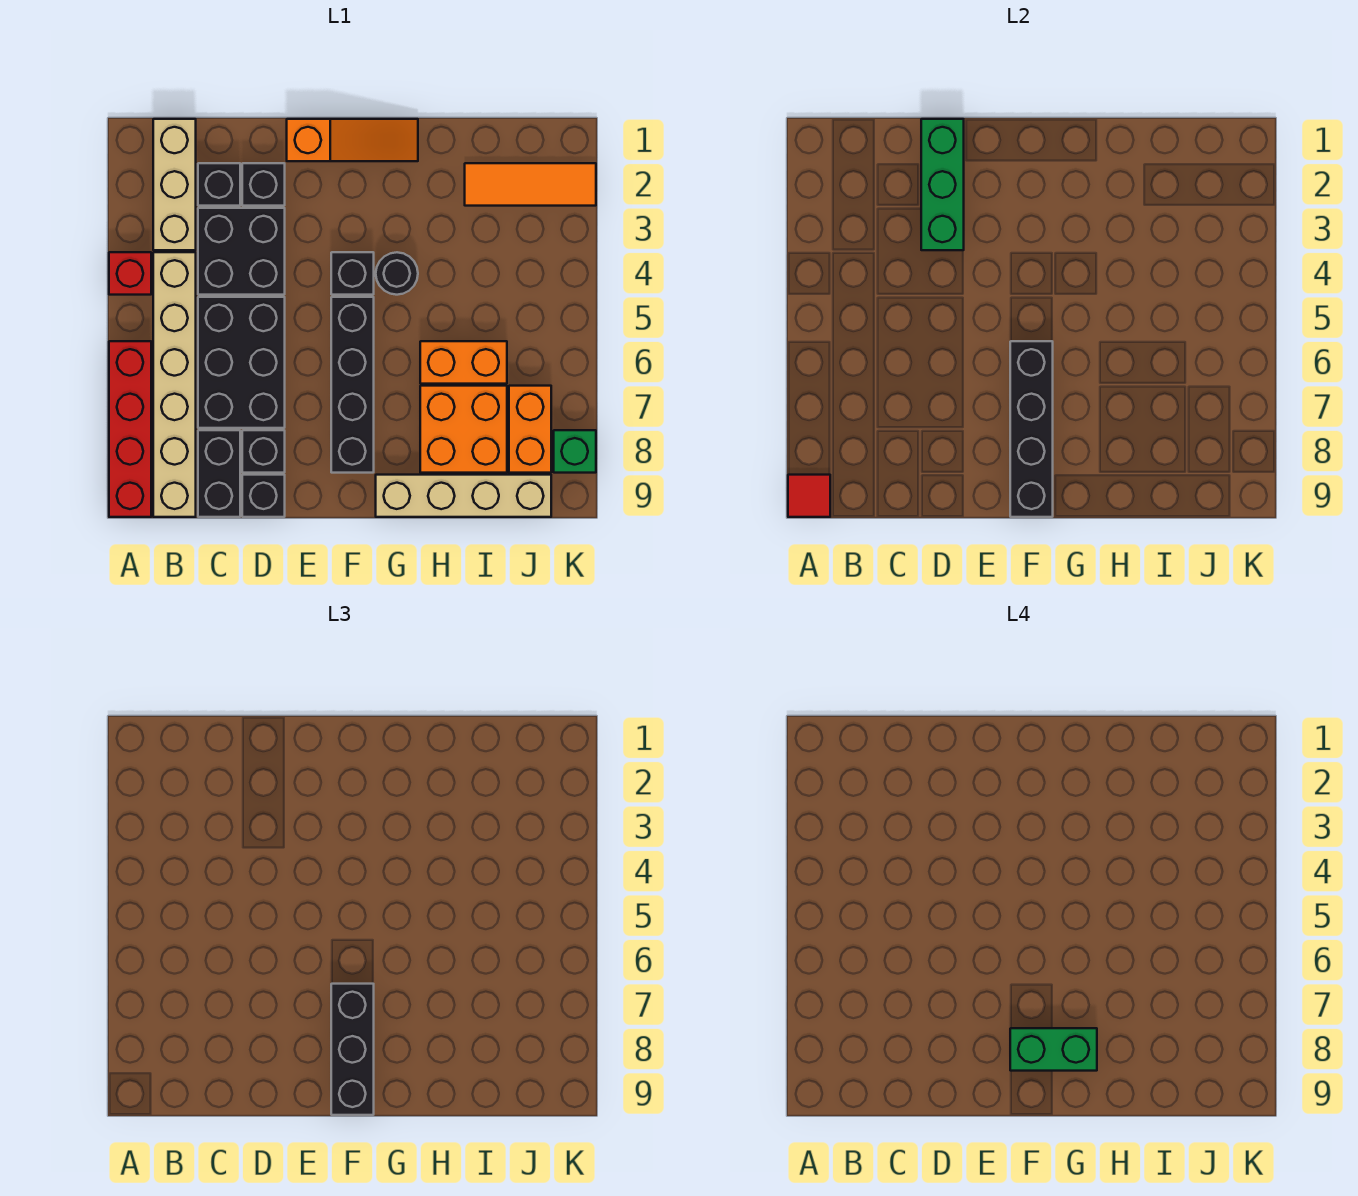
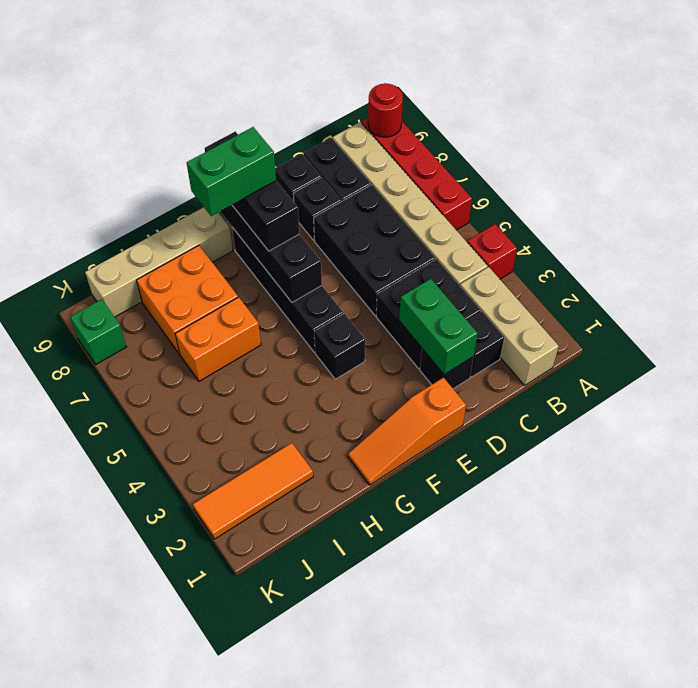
red tile A9 level 2 -> red round brick A9 level 2
green brick D1:D3 level 2 -> green brick D2:D3 level 2
black round brick G4 level 1 -> none
orange brick J7:J8 level 1 -> none

